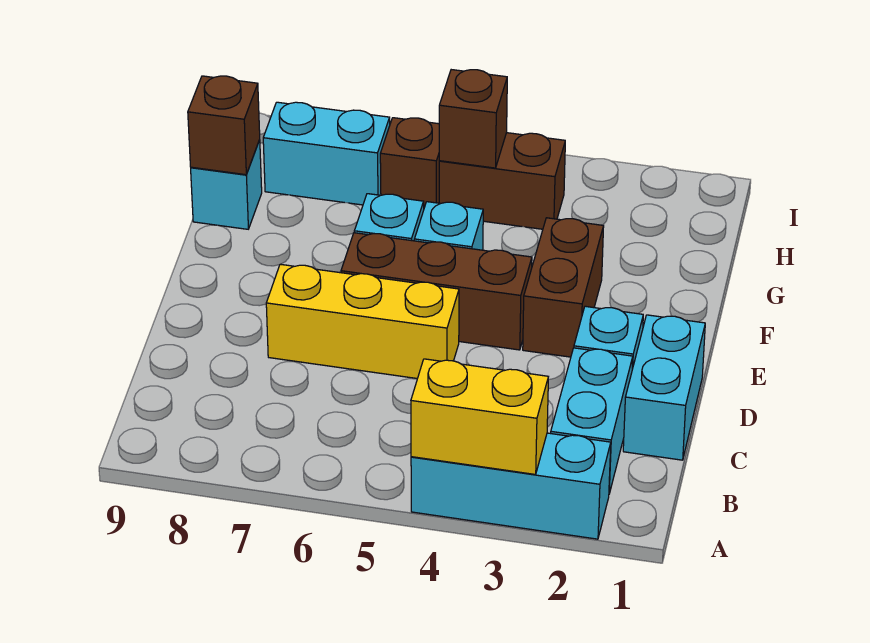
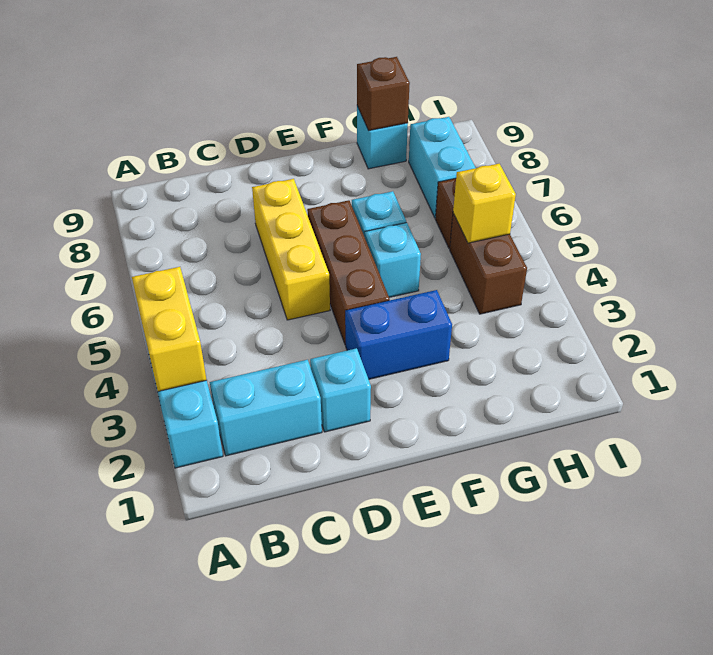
cyan brick C1:D1 level 1 -> none
brown brick E3:F3 level 1 -> blue brick E3:F3 level 1
brown brick H5 level 2 -> yellow brick H5 level 2

